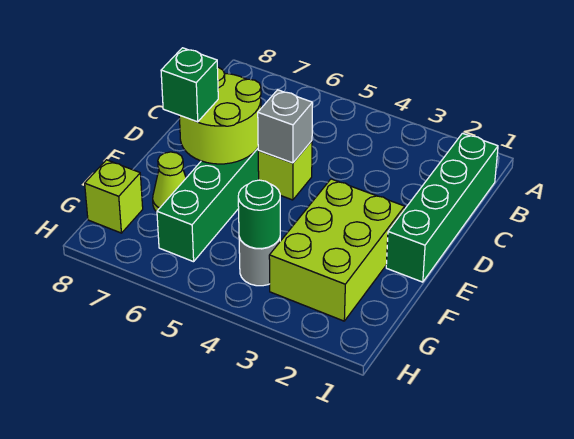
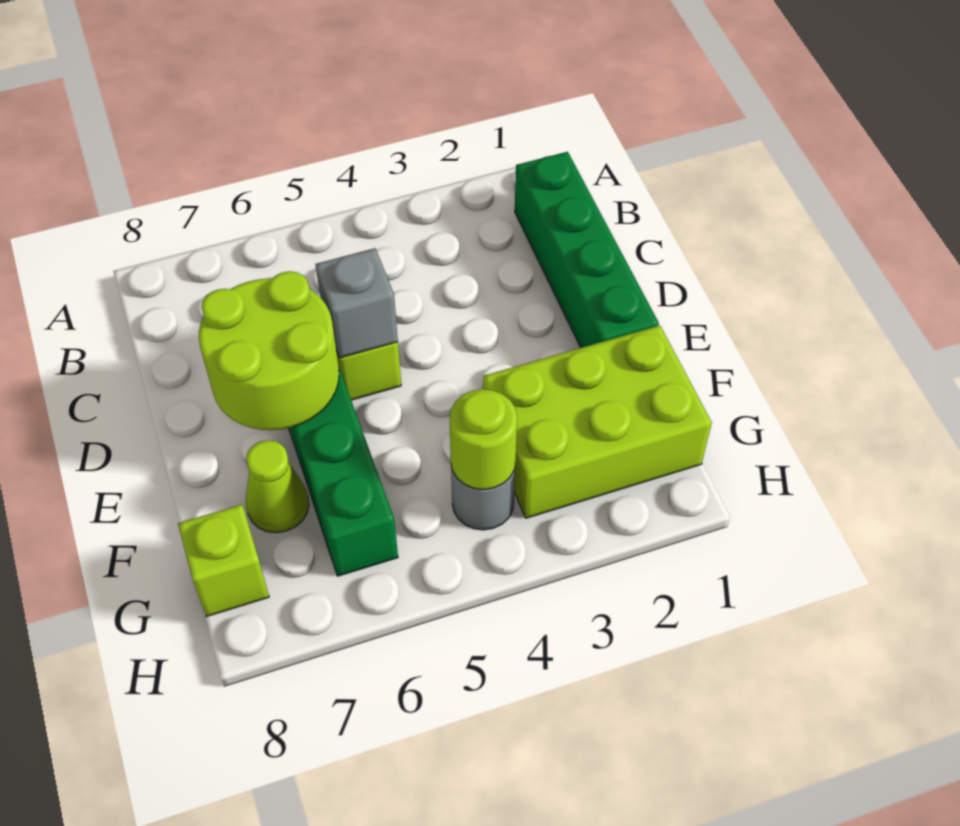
lime brick E2:G3 level 1 -> lime brick F1:G3 level 1
green brick E7 level 3 -> none
green round brick G4 level 2 -> lime round brick G4 level 2

